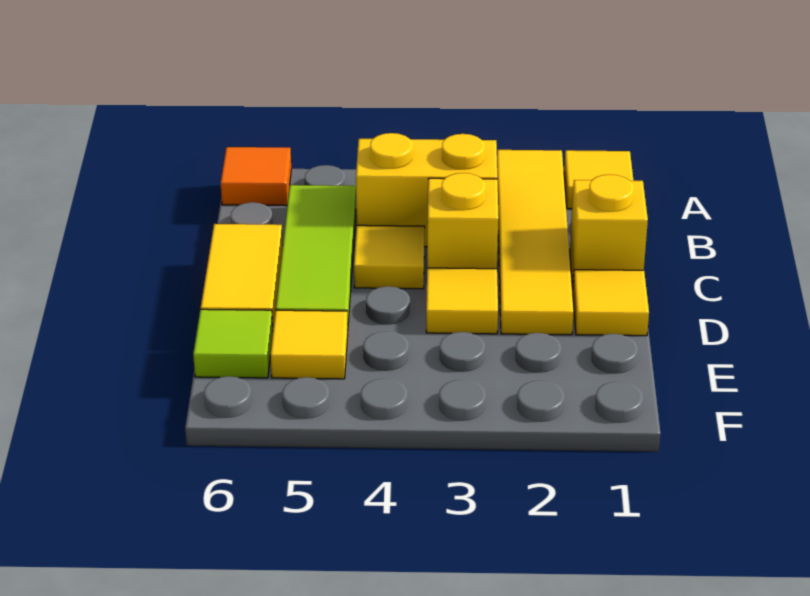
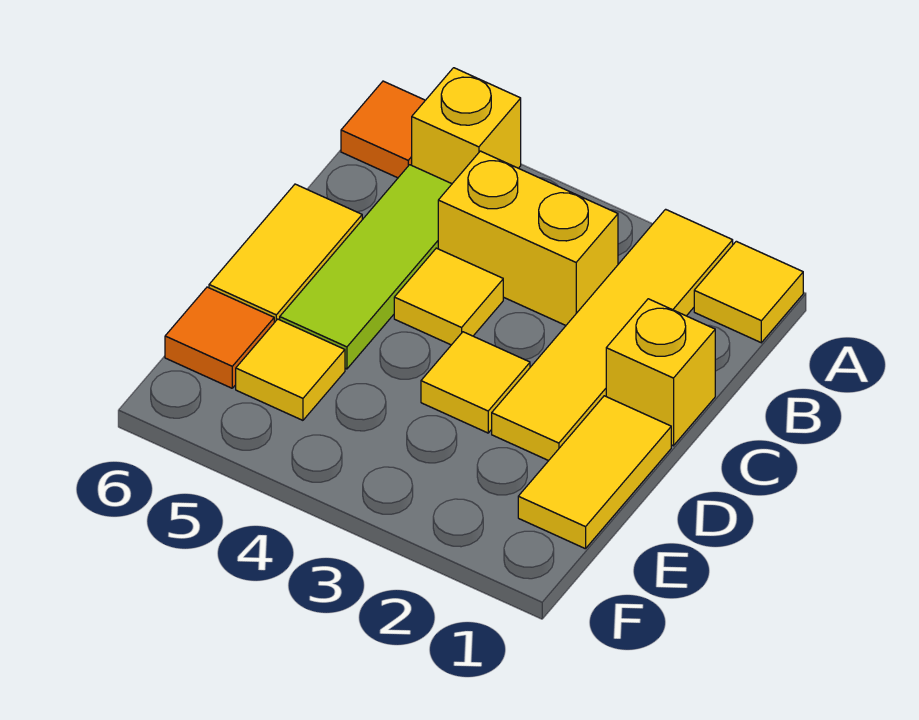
yellow brick C3 level 1 -> yellow brick A5 level 1
yellow tile D1 level 1 -> yellow tile D1:E1 level 1
lime tile E6 level 1 -> orange tile E6 level 1

